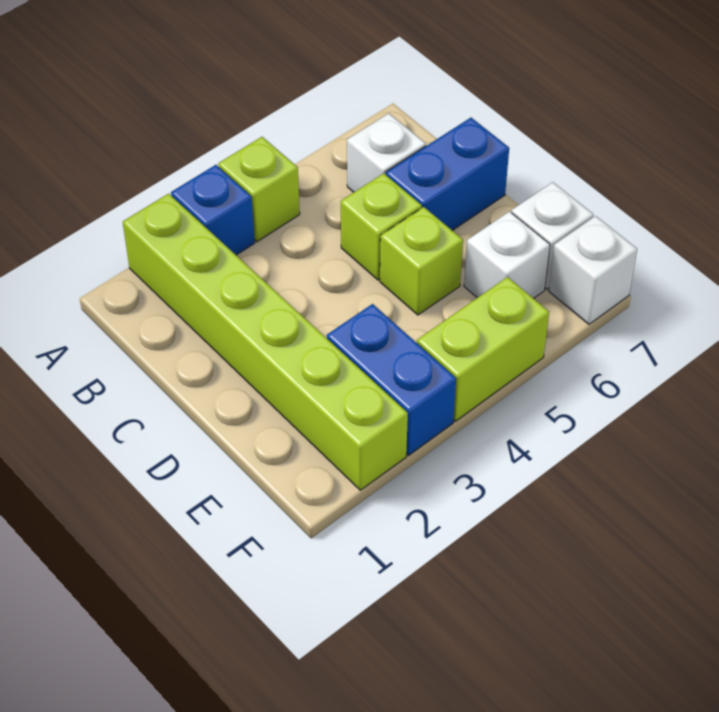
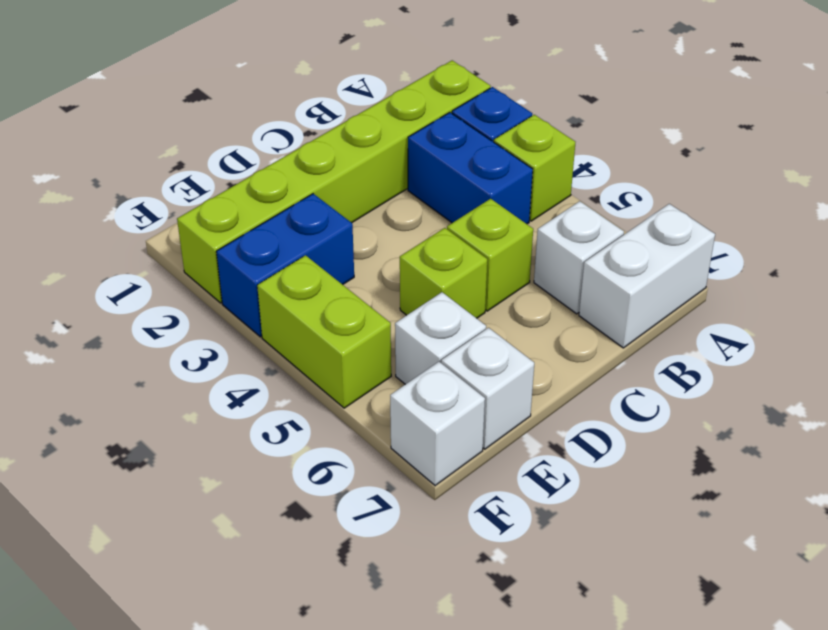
none -> white brick A7:B7 level 1
blue brick C6:C7 level 1 -> blue brick B3:B4 level 1

